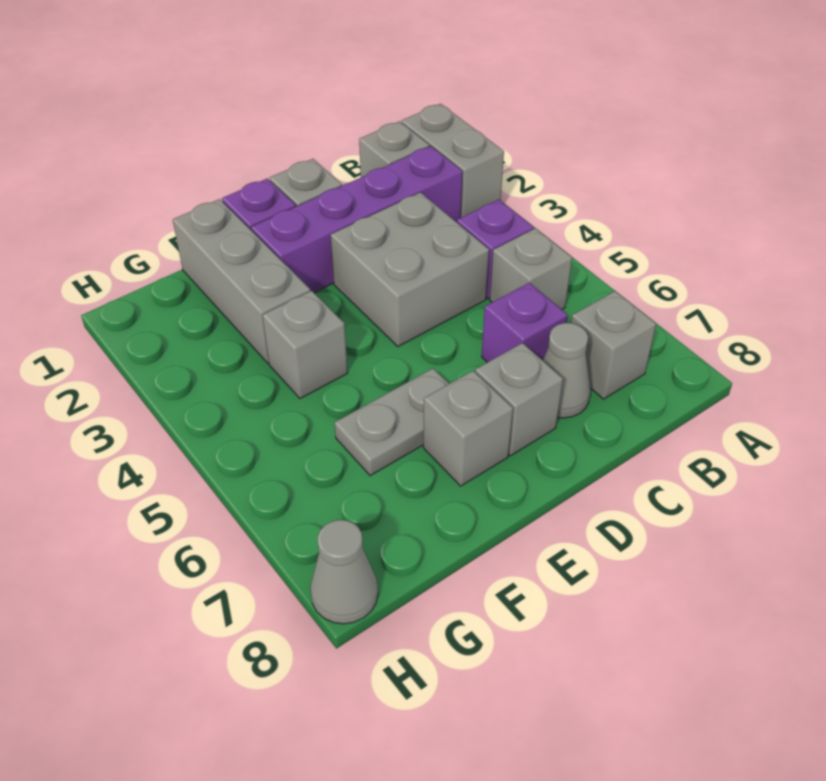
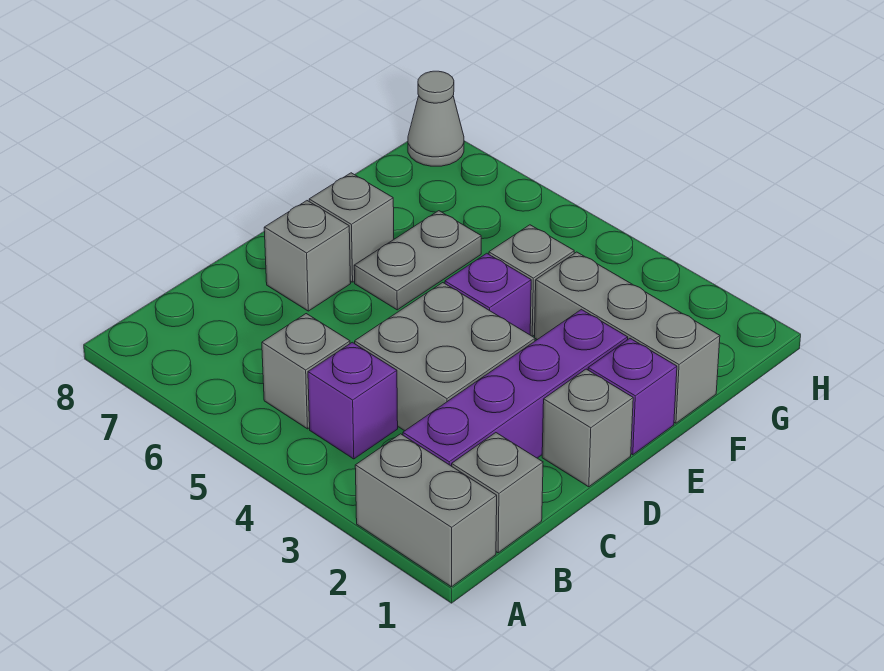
grey brick B7 level 1 -> none
purple brick C6 level 1 -> purple brick E4 level 1
grey cone C7 level 1 -> none

